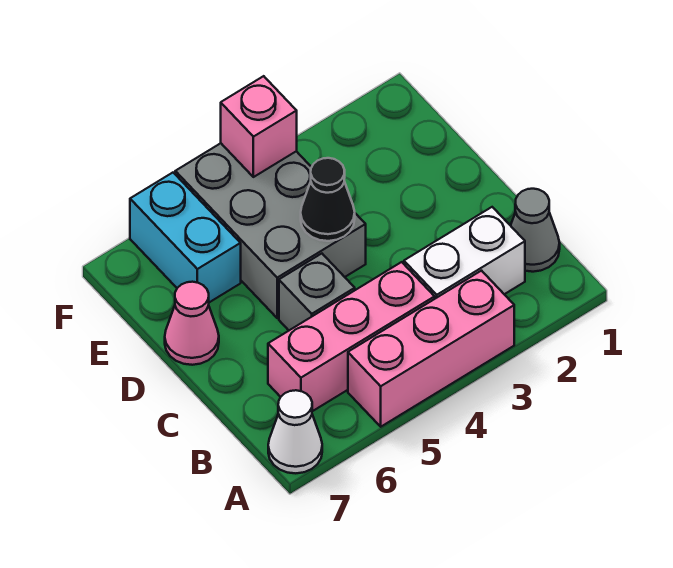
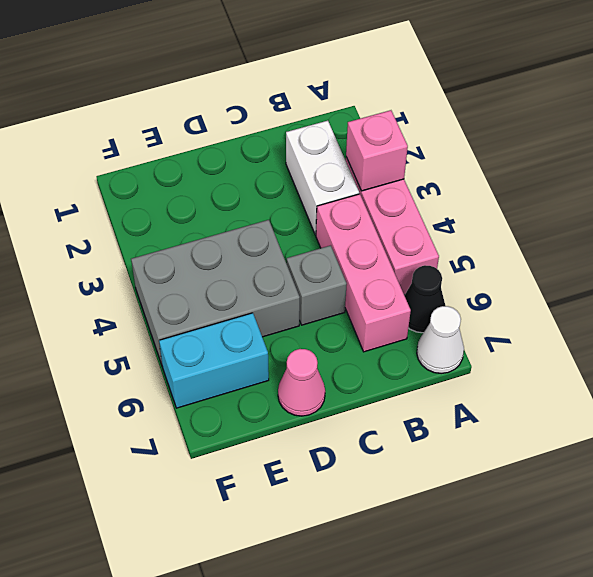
grey cone B1 level 1 -> none
black cone D4 level 2 -> black cone A6 level 1
pink brick F4 level 2 -> pink brick A3 level 2

